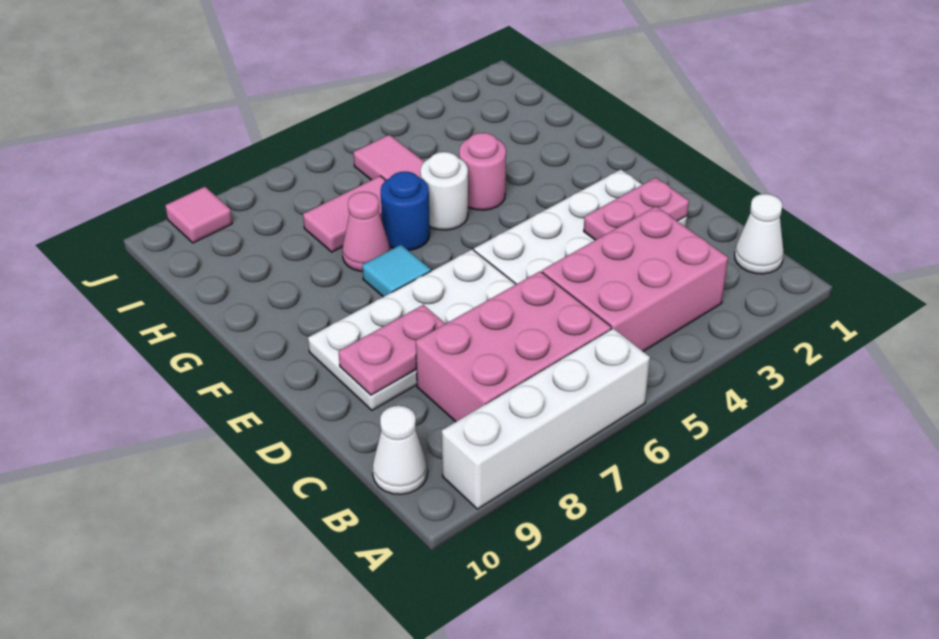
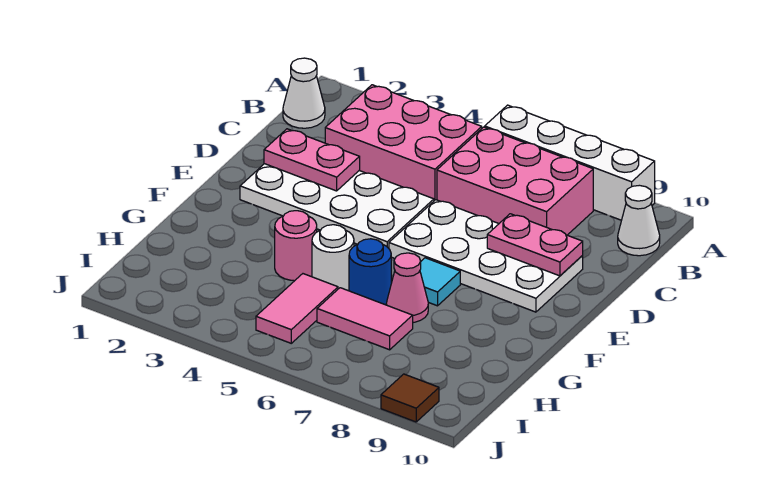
pink tile J9 level 1 -> brown tile J9 level 1

